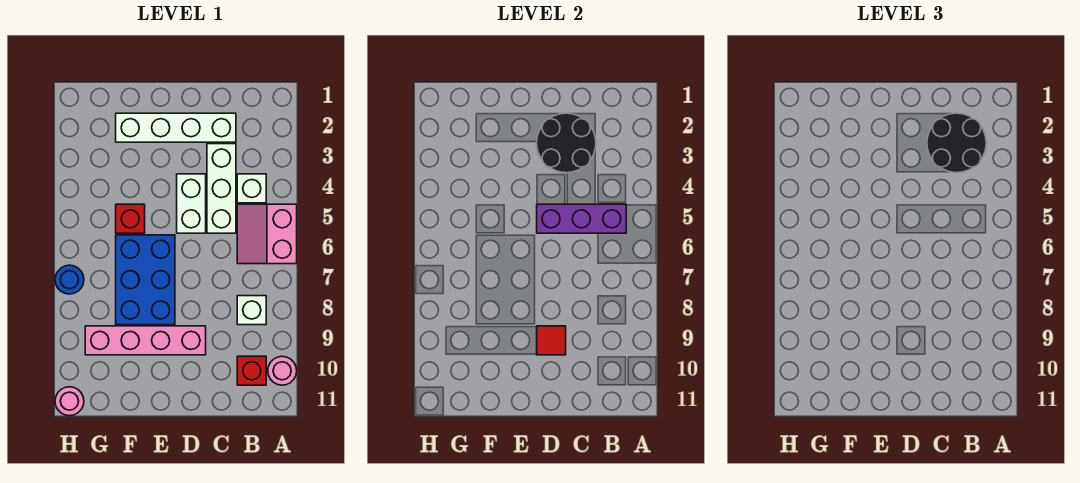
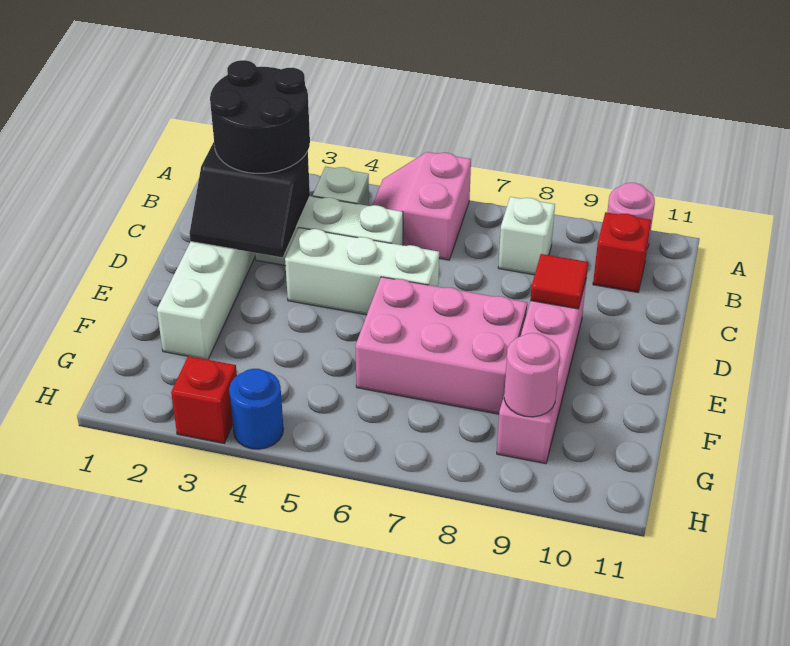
pink slope A5:B6 level 1 top A -> pink slope A5:B6 level 1 top 6
purple brick B5:D5 level 2 -> none
black round brick C2:D3 level 2 -> black slope C2:D3 level 2 top C
white brick D4:D5 level 1 -> white brick D4:D6 level 1
blue brick E6:F8 level 1 -> pink brick E6:F8 level 1
red brick F5 level 1 -> red brick H3 level 1
blue round brick H7 level 1 -> blue round brick H4 level 1
pink round brick H11 level 1 -> pink round brick G9 level 2

